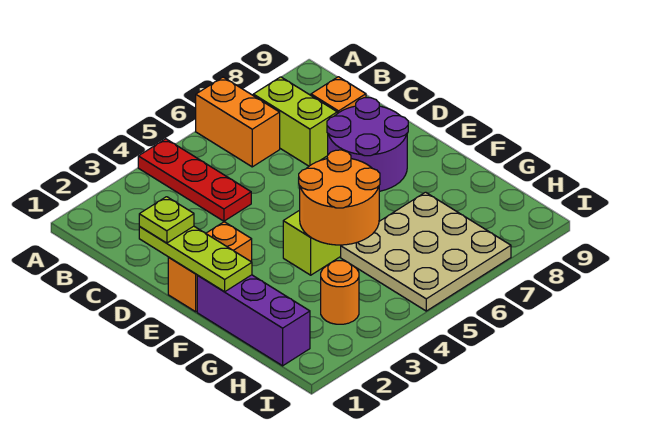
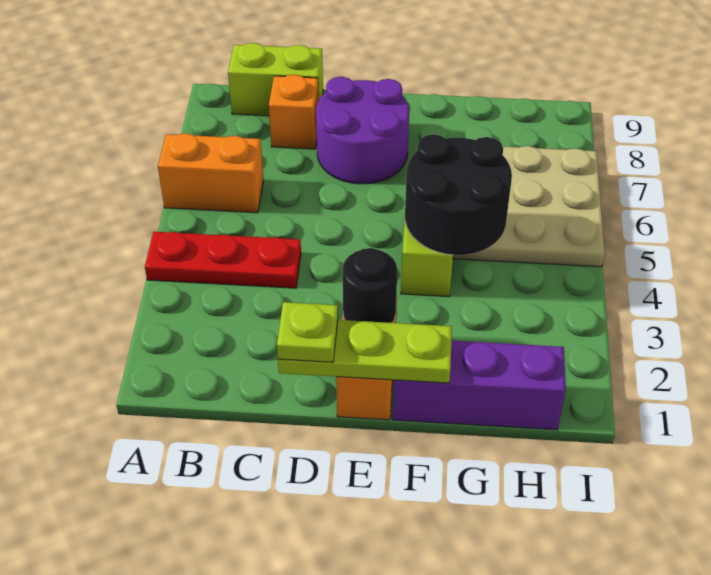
lime brick B7:C7 level 1 -> lime brick B9:C9 level 1
none -> black round brick E2 level 2
orange round brick F4:G5 level 2 -> black round brick F4:G5 level 2
orange round brick H3 level 1 -> none

